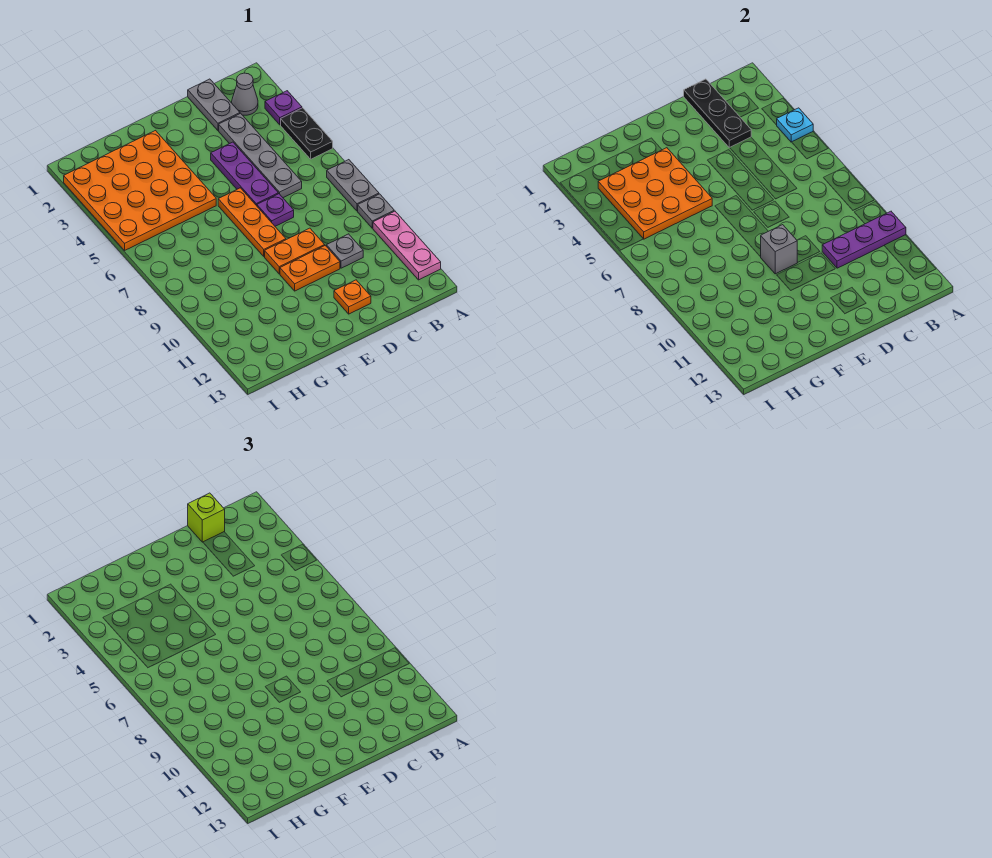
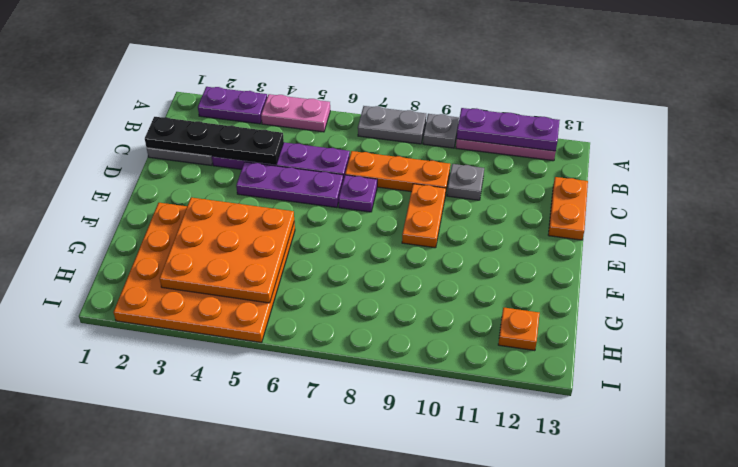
purple plate A3 level 1 -> purple plate A2:A3 level 1
black plate A4:A5 level 1 -> pink plate A4:A5 level 1
cyan plate A4 level 2 -> none
purple plate A10:C10 level 2 -> purple plate A10:A12 level 2
grey cone B2 level 1 -> none
black plate C1:C3 level 2 -> black plate C1:C4 level 2
lime brick C1 level 3 -> none
grey plate C3:C6 level 1 -> purple plate C3:C6 level 1
orange plate D10:E10 level 1 -> orange plate C13:D13 level 1
orange plate D12 level 1 -> orange plate H12 level 1
orange plate E6:E8 level 1 -> orange plate C7:C9 level 1
grey brick E9 level 2 -> none

